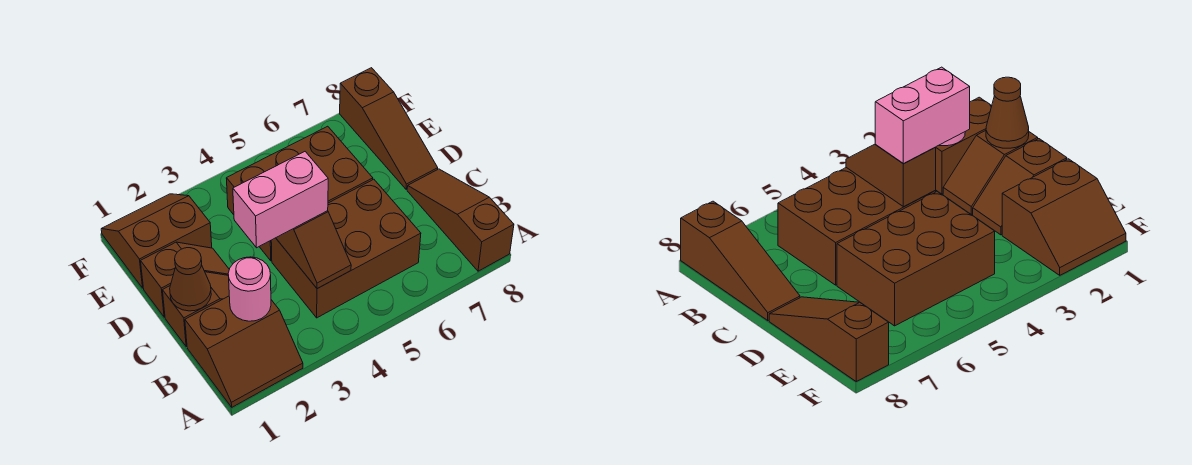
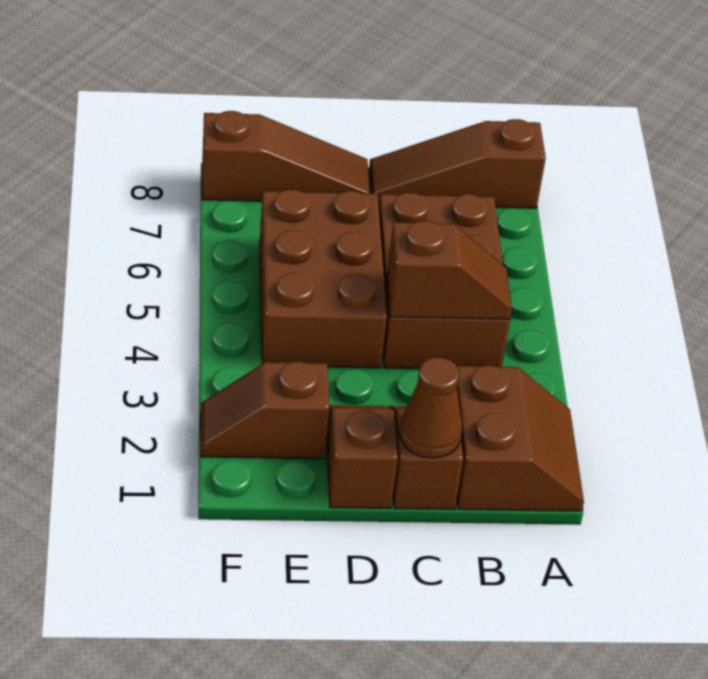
pink round brick B2 level 2 -> none
pink brick C3:C4 level 3 -> none
brown slope E1:F2 level 1 top E -> brown slope E2:F2 level 1 top E

